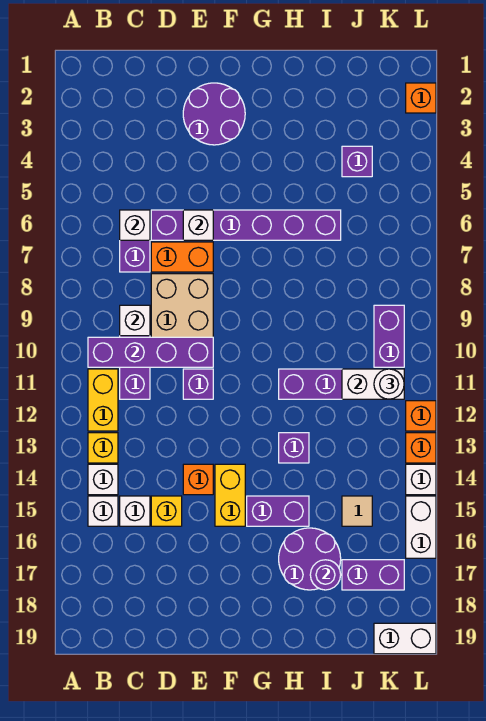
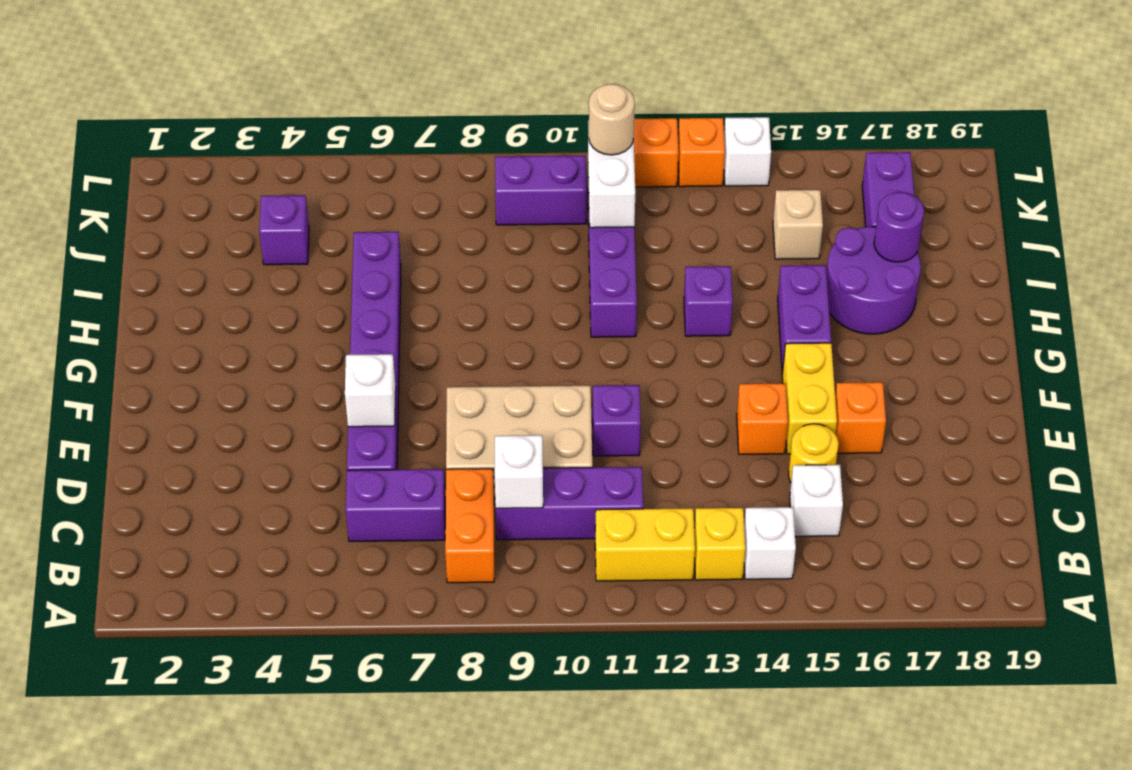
purple brick B10:E10 level 2 -> none
white brick B15 level 1 -> none
white brick C6 level 2 -> none
orange brick D7:E7 level 1 -> orange brick B8:C8 level 1
yellow brick D15 level 1 -> yellow round brick D15 level 1
purple round brick E2:F3 level 1 -> none
yellow brick F14:F15 level 1 -> yellow brick E15:F15 level 1
tan tile J15 level 1 -> tan brick J15 level 1
white round brick K11 level 3 -> tan round brick K11 level 3
white brick K19:L19 level 1 -> none
orange brick L2 level 1 -> orange brick E16 level 1
white brick L15:L16 level 1 -> none

